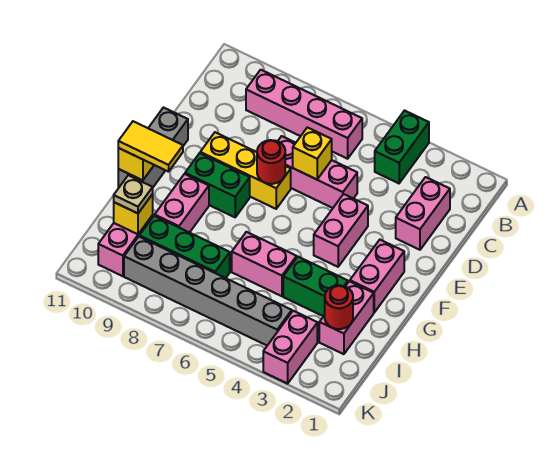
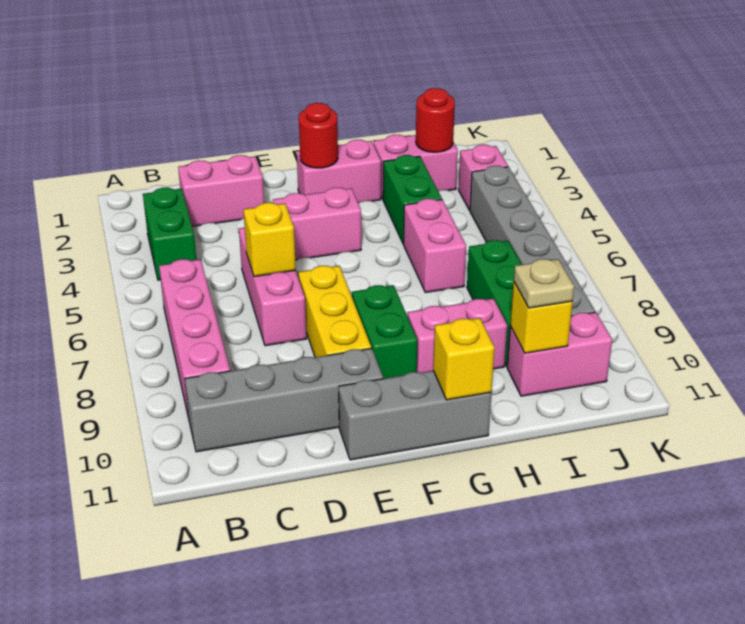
green brick A4:B4 level 1 -> green brick B3:B4 level 1
none -> grey brick B10:E10 level 1
red round brick E7 level 2 -> red round brick F2 level 2
yellow tile G10:G11 level 3 -> none
pink brick J3:K3 level 1 -> pink brick J3 level 1

